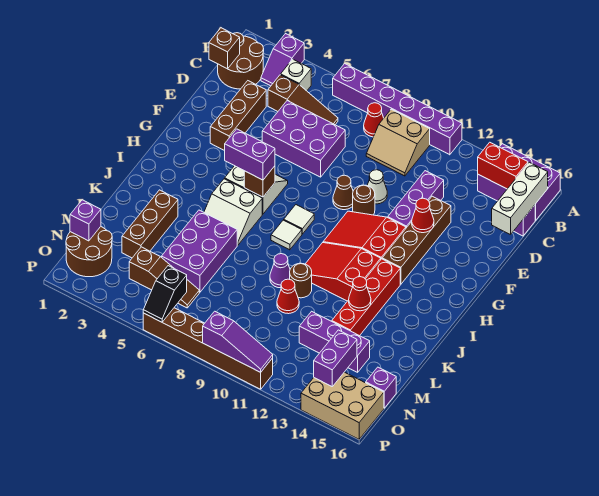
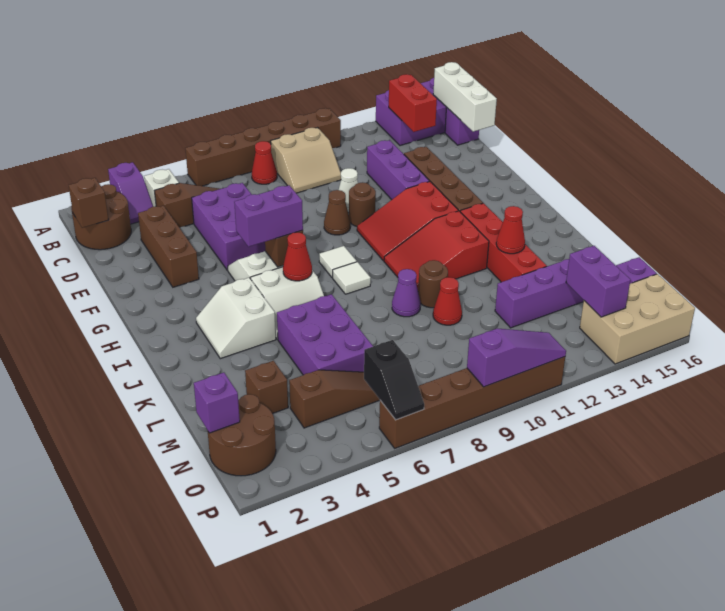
purple brick A6:A11 level 1 -> brown brick A6:A11 level 1
red brick B14:B15 level 2 -> red brick B14:C14 level 2
purple brick D5:E7 level 1 -> purple brick D5:F6 level 1
red cone F13 level 2 -> red cone I6 level 2
none -> white slope I3:J4 level 1 top 4
brown brick K3:M3 level 1 -> brown brick M3 level 1

